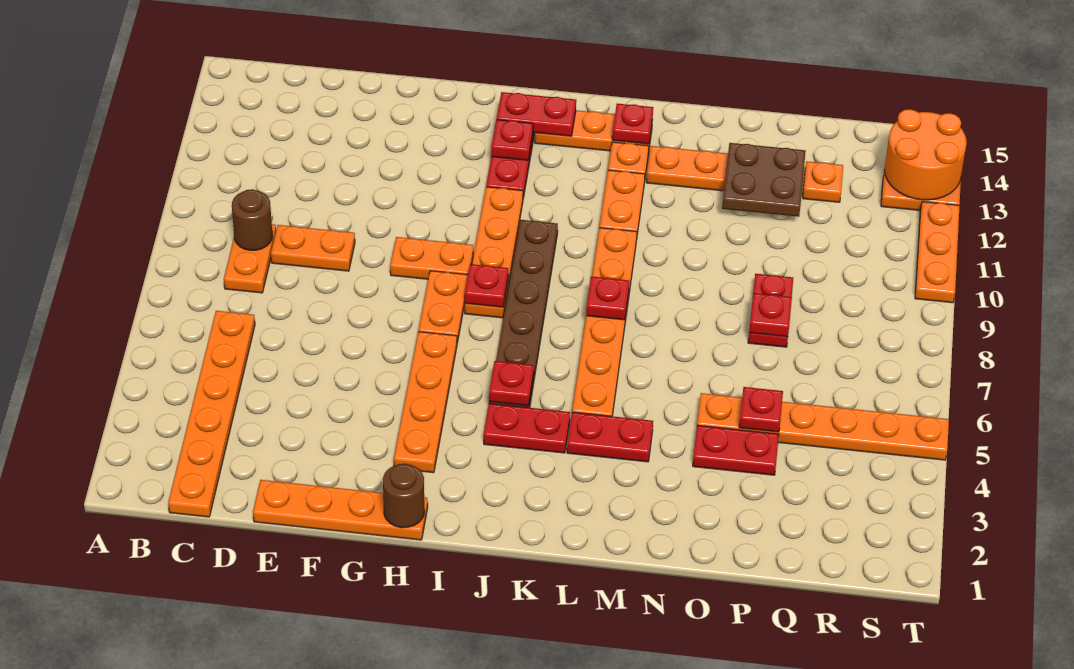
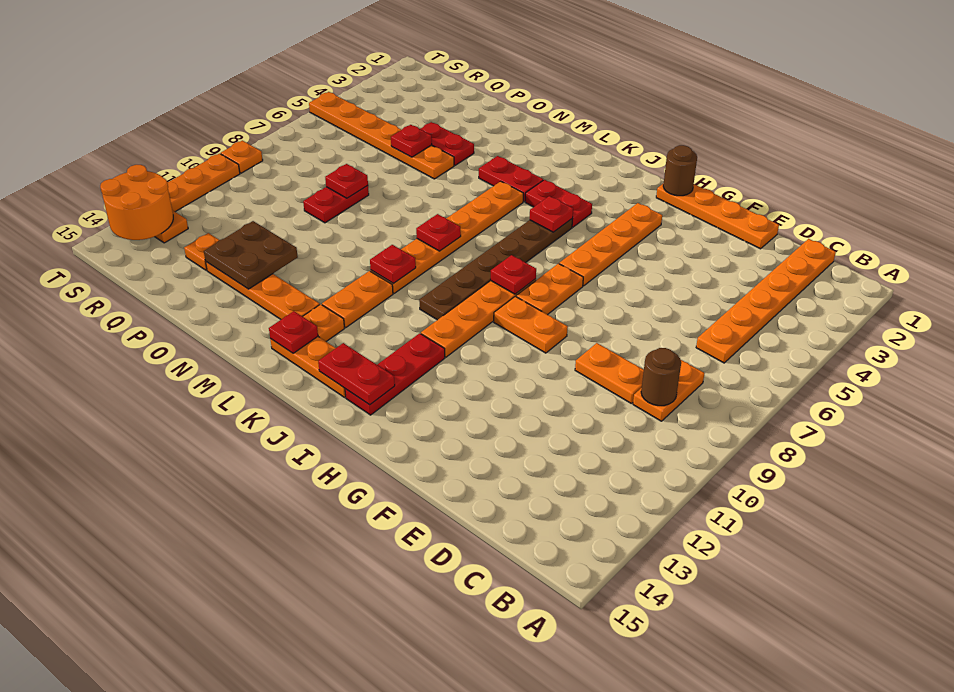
red plate I13 level 2 -> red plate L10 level 2
none -> orange plate T9 level 1

